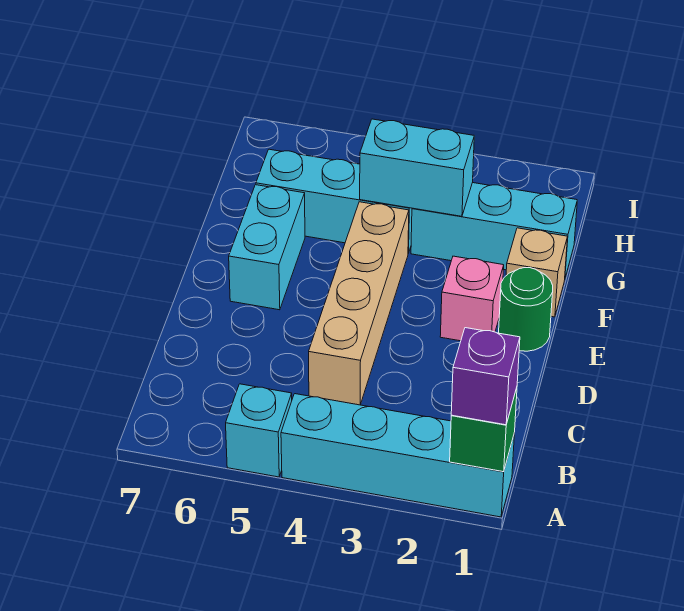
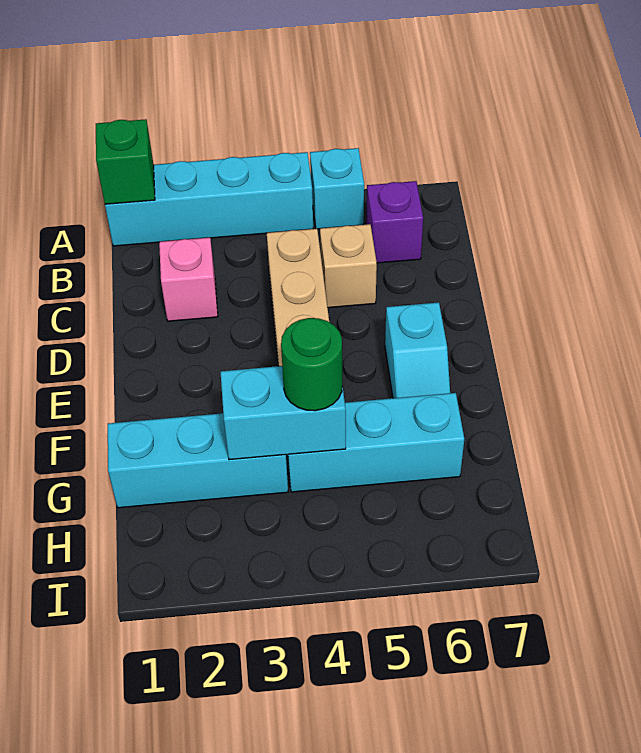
purple brick A1 level 3 -> purple brick B6 level 1
green round brick E1 level 1 -> green round brick G4 level 3
pink brick E2 level 1 -> pink brick C2 level 1
cyan brick E6:F6 level 1 -> cyan slope E6:F6 level 1 top E
tan brick F1 level 1 -> tan brick C5 level 1

